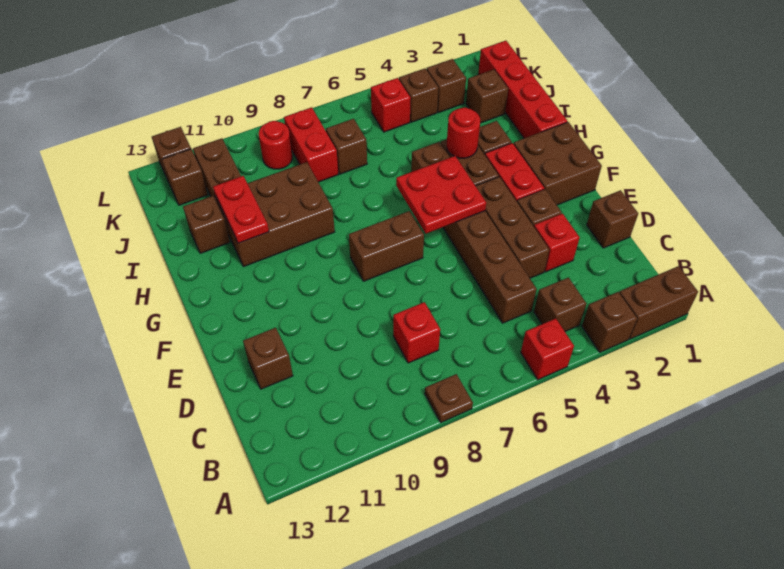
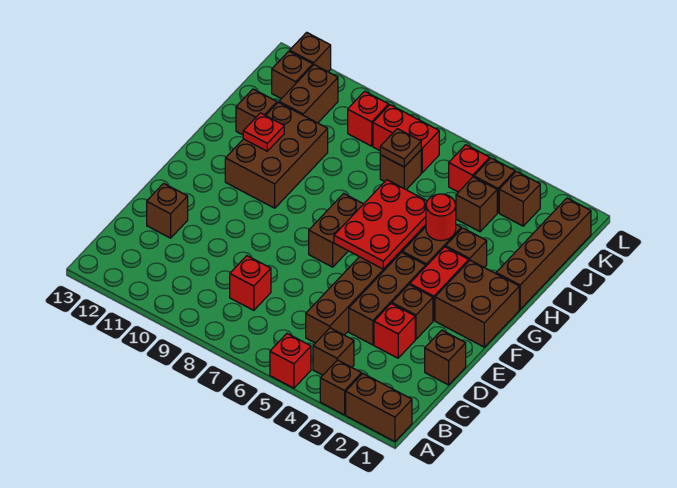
brown plate A8 level 1 -> brown plate J7 level 2
red plate F5:G6 level 2 -> red plate F5:H6 level 2
brown brick F7:F8 level 1 -> brown brick F7:G7 level 1
red brick H1:K1 level 1 -> brown brick H1:K1 level 1
brown brick H9:I11 level 1 -> brown brick G10:I11 level 1
red plate H11:I11 level 2 -> red plate H11 level 2
brown brick J2 level 1 -> brown brick J4 level 1
red brick J8:K8 level 1 -> red brick K7:K8 level 1
red round brick K9 level 1 -> red brick K9 level 1

